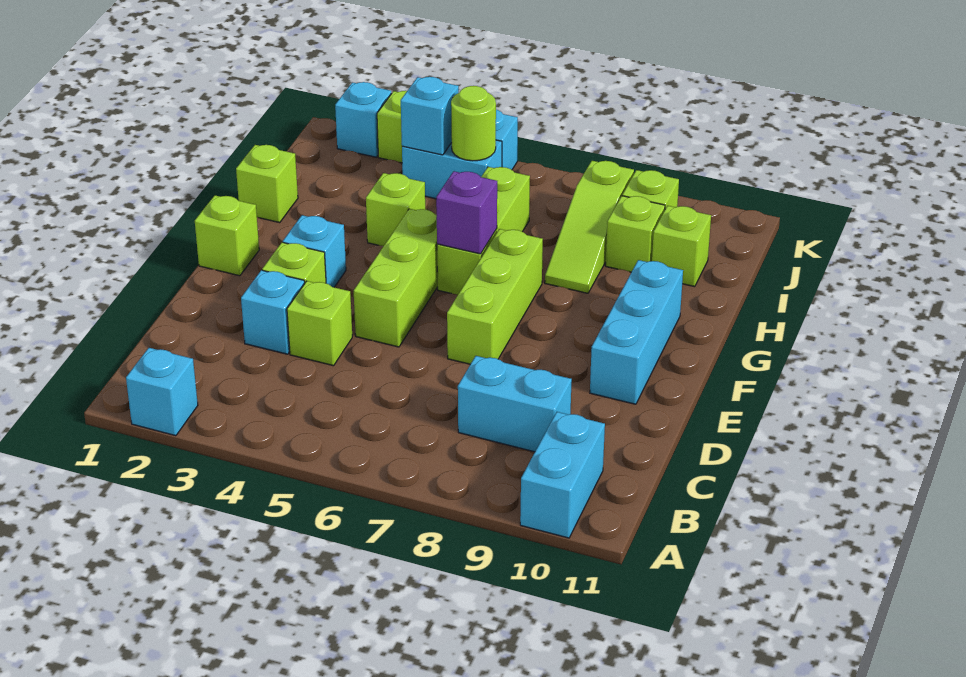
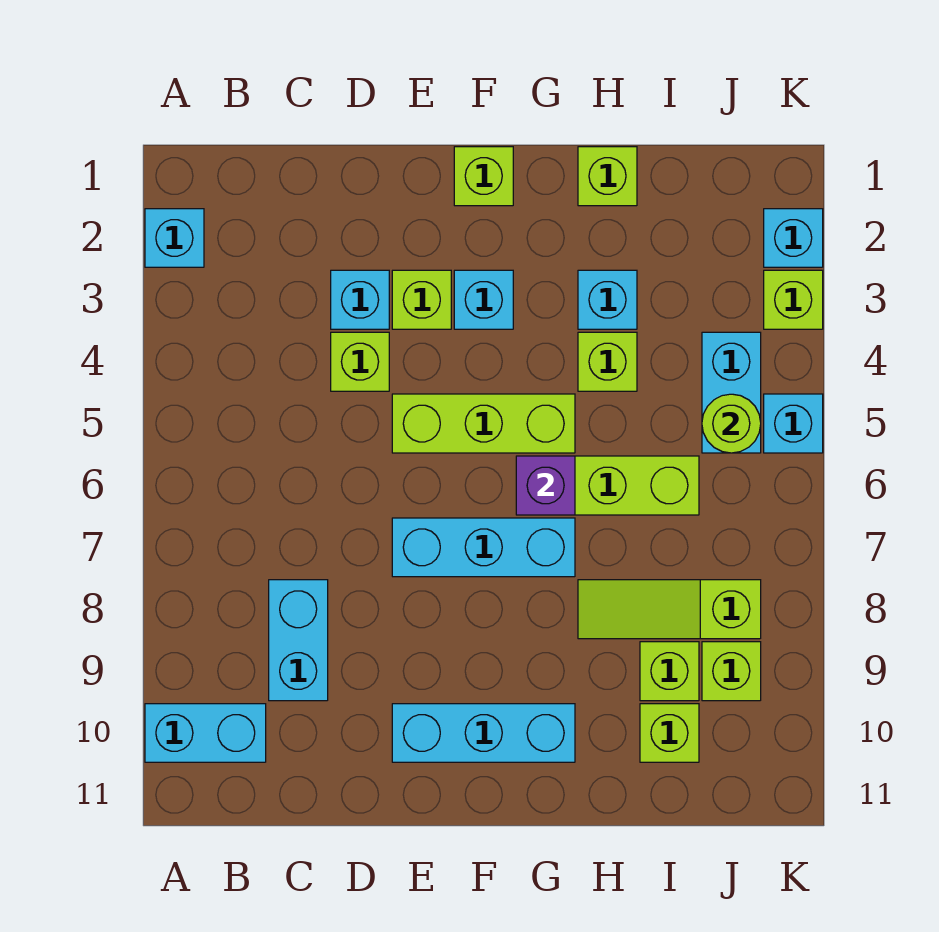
lime brick E7:G7 level 1 -> cyan brick E7:G7 level 1
cyan brick J4 level 2 -> cyan brick H3 level 1

